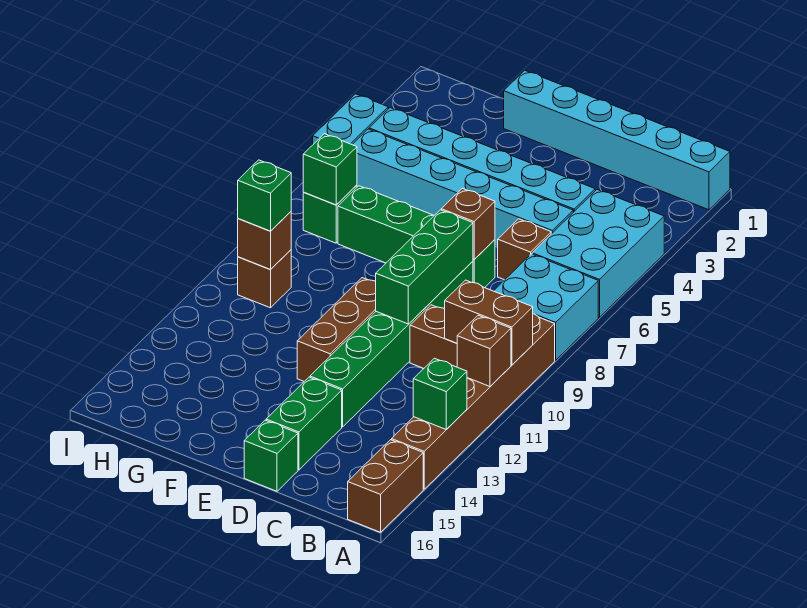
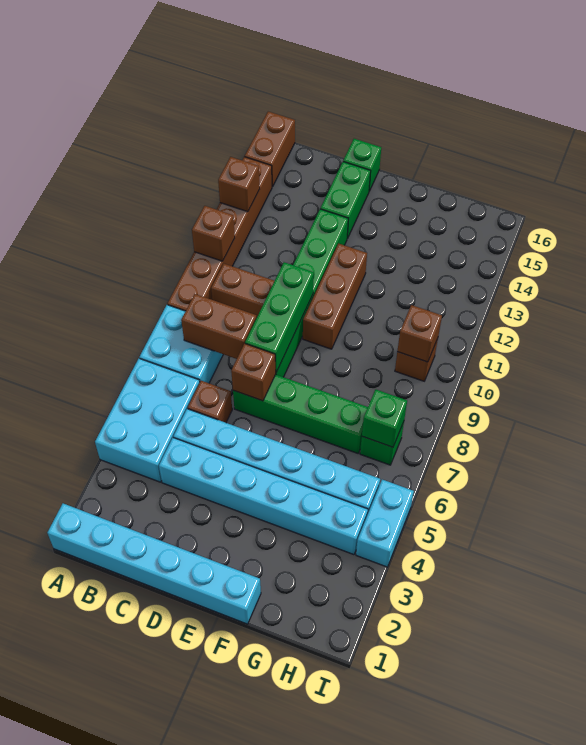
brown brick A10:B10 level 2 -> brown brick B8:C8 level 2
green brick A13 level 2 -> brown brick A13 level 2
green brick H10 level 3 -> none

